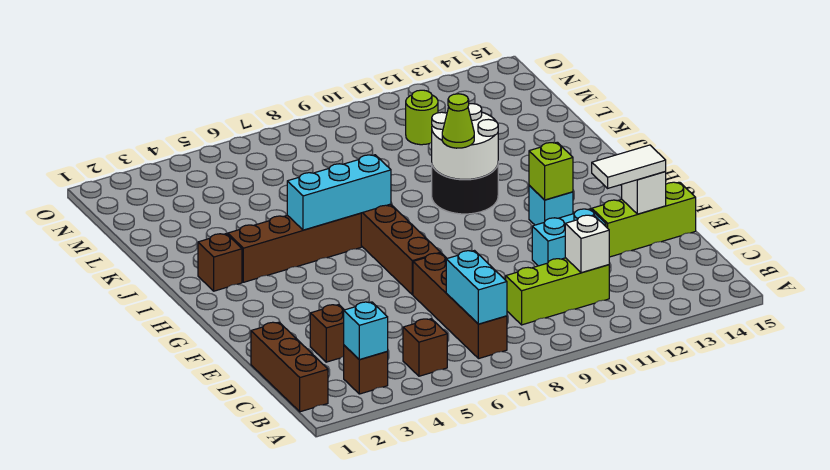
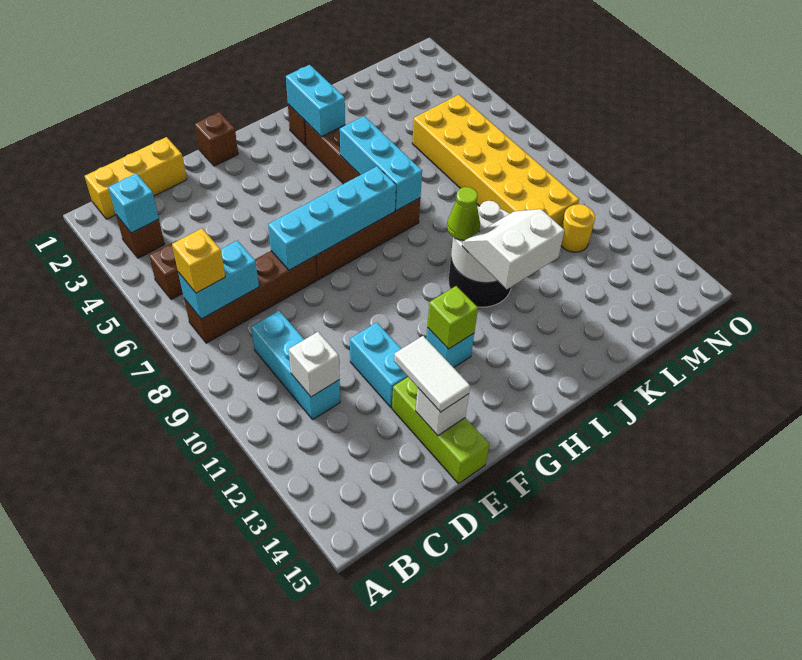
brown brick B1:D1 level 1 -> yellow brick B1:D1 level 1
none -> yellow brick B7 level 3
lime brick C9:C11 level 1 -> cyan brick C9:C11 level 1
brown brick D3 level 1 -> brown brick F1 level 1
none -> cyan brick E7:H7 level 2
none -> cyan brick I2:I3 level 2
none -> white slope I11:J12 level 3 top 12
none -> yellow brick L5:M10 level 1
lime round brick M11 level 1 -> yellow round brick M11 level 1

